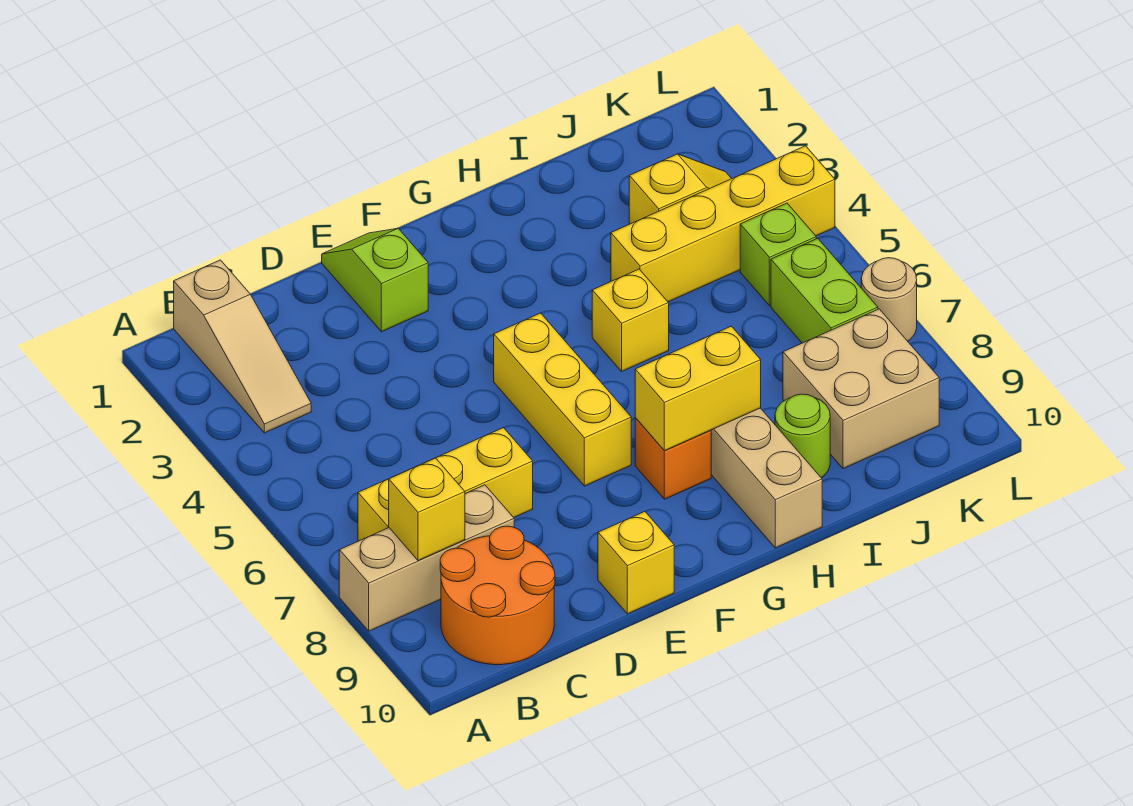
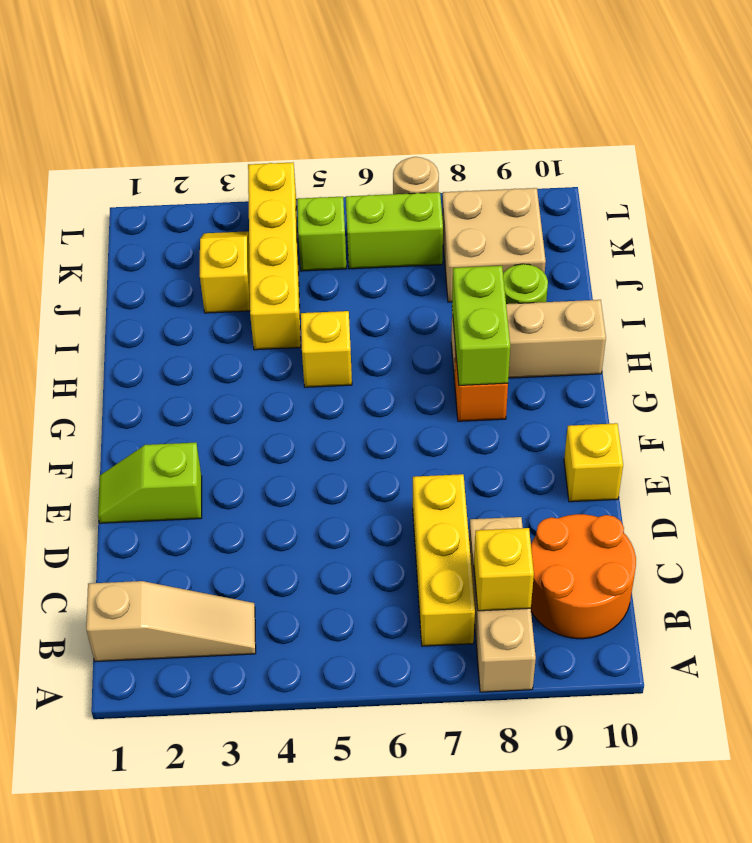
yellow brick F5:F7 level 1 -> none
yellow brick G8:H8 level 2 -> lime brick G8:H8 level 2

